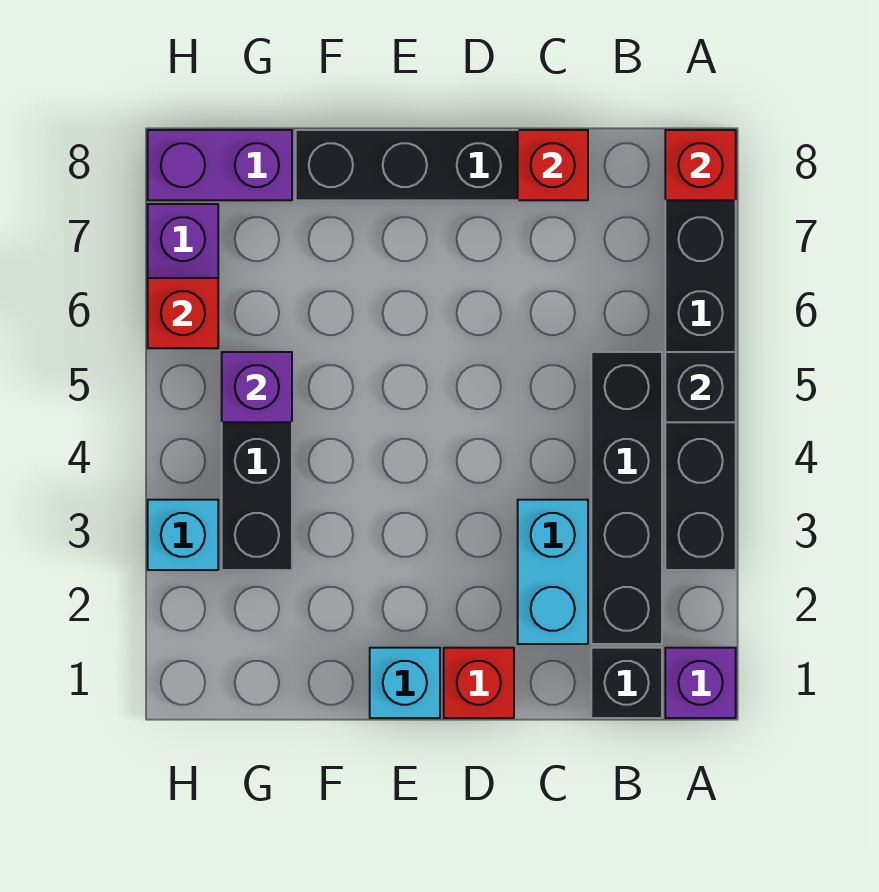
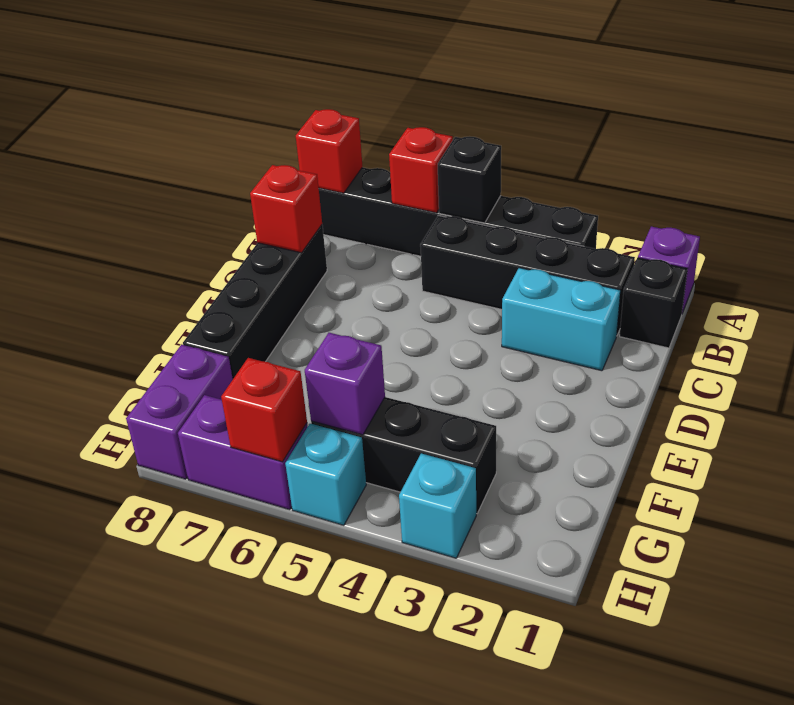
red brick D1 level 1 -> red brick A6 level 2
cyan brick E1 level 1 -> cyan brick H5 level 1

